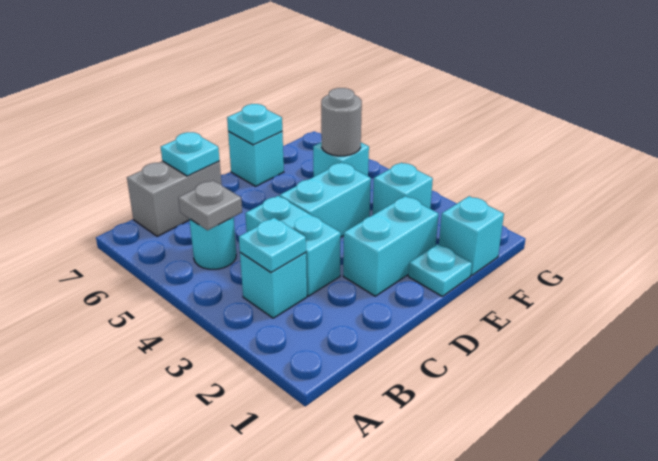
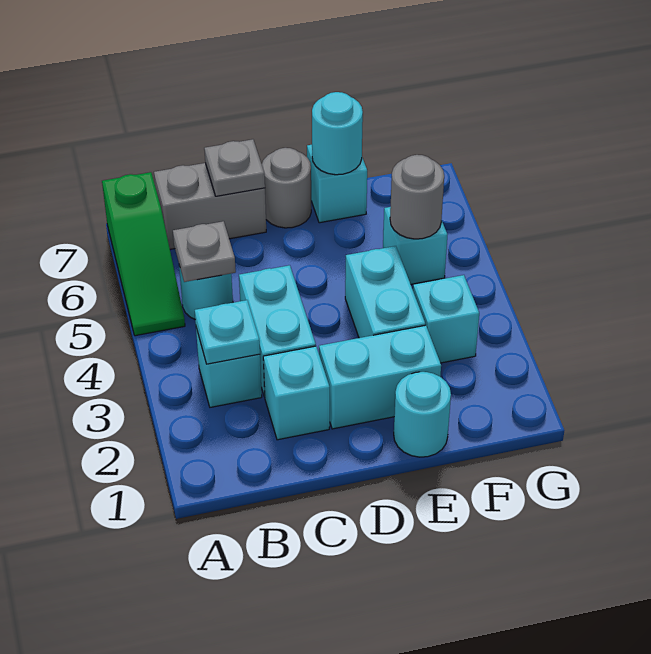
none -> green slope A5:A7 level 1 top 7
cyan plate C7 level 2 -> grey plate C7 level 2
cyan brick D4:E4 level 1 -> cyan brick E3:E4 level 1
none -> grey round brick D7 level 1
cyan plate E1 level 1 -> cyan round brick E1 level 1
cyan plate E7 level 2 -> cyan round brick E7 level 2
cyan brick F1 level 1 -> cyan brick C2 level 1

